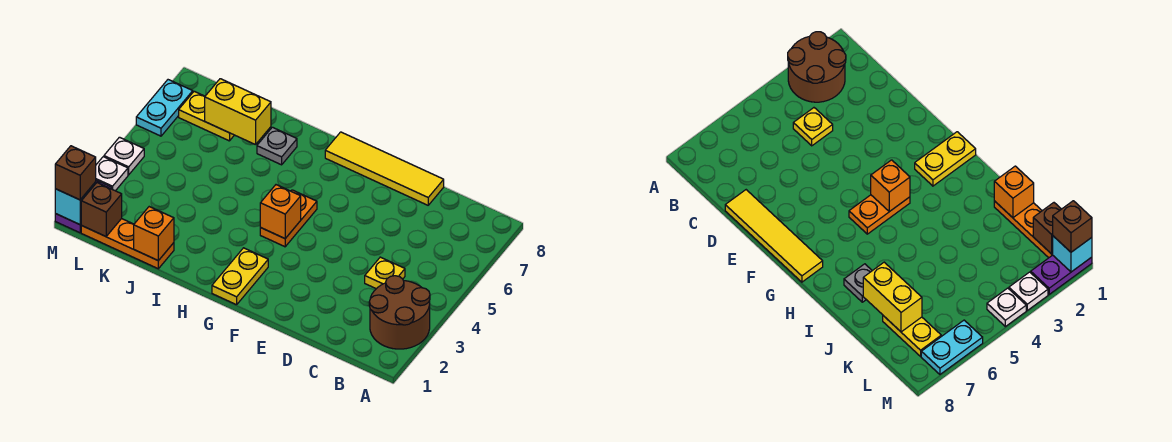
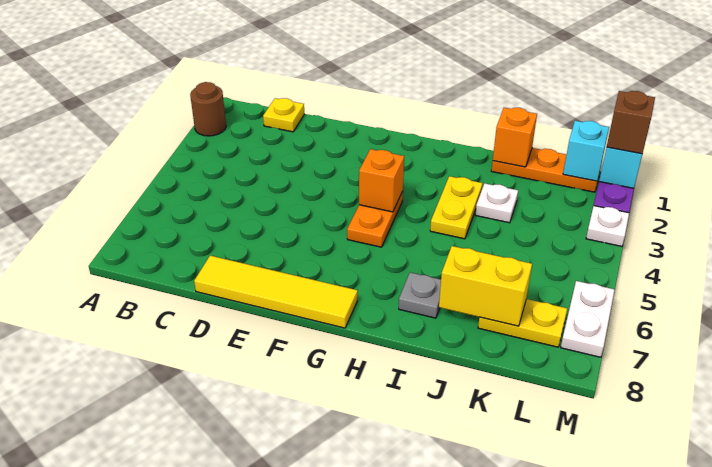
brown round brick A2:B3 level 1 -> brown round brick A2 level 1
yellow plate C4 level 1 -> yellow plate C1 level 1
yellow plate G1:G2 level 1 -> yellow plate I3:I4 level 1
brown brick L1 level 2 -> cyan brick L1 level 2
white plate M4 level 1 -> white plate J3 level 1
cyan plate M6:M7 level 1 -> white plate M6:M7 level 1

